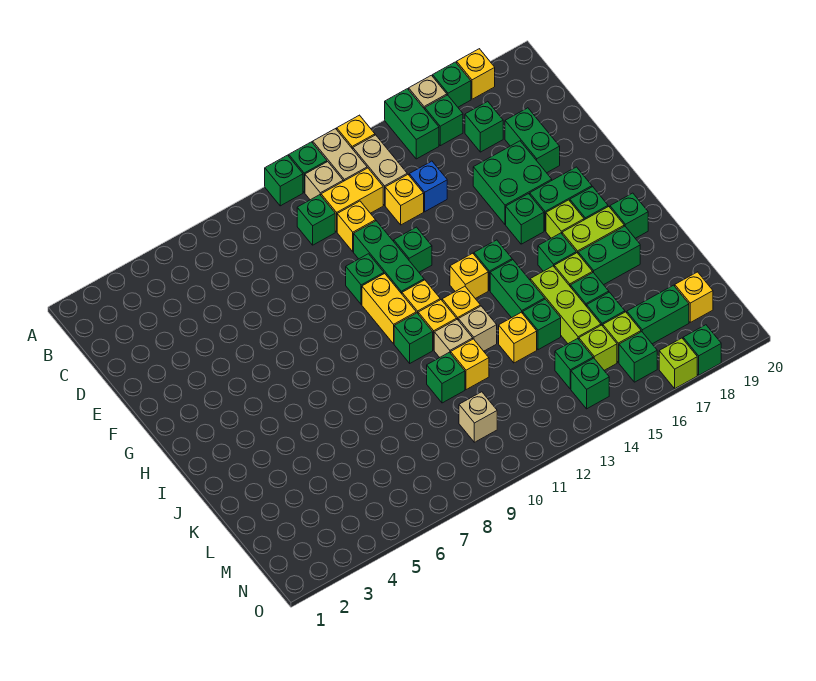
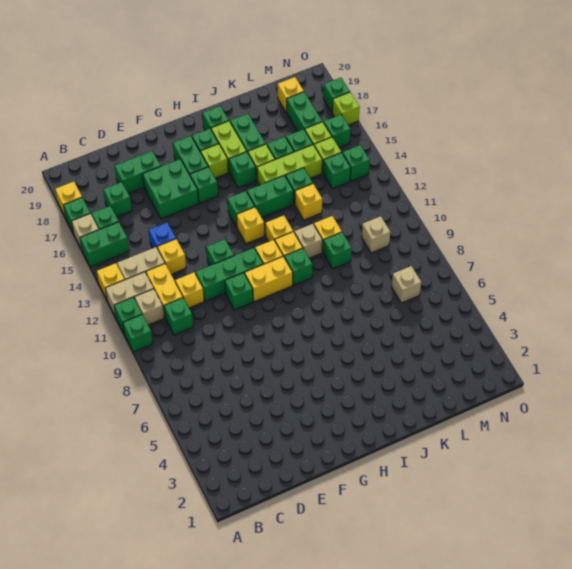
tan brick J12 level 1 -> tan brick M7 level 1

